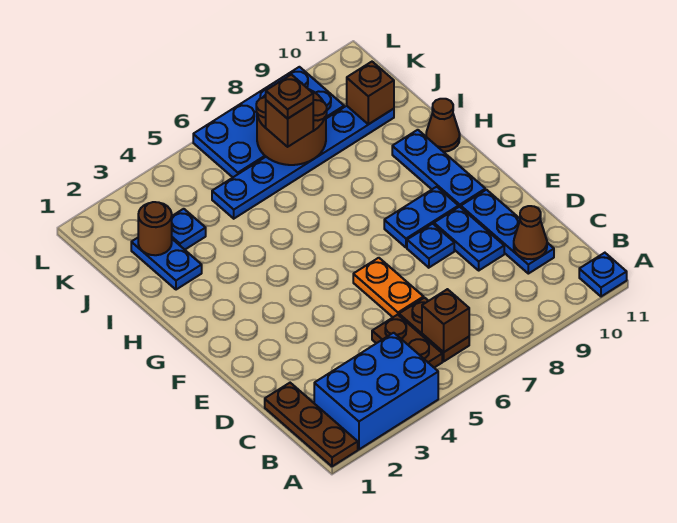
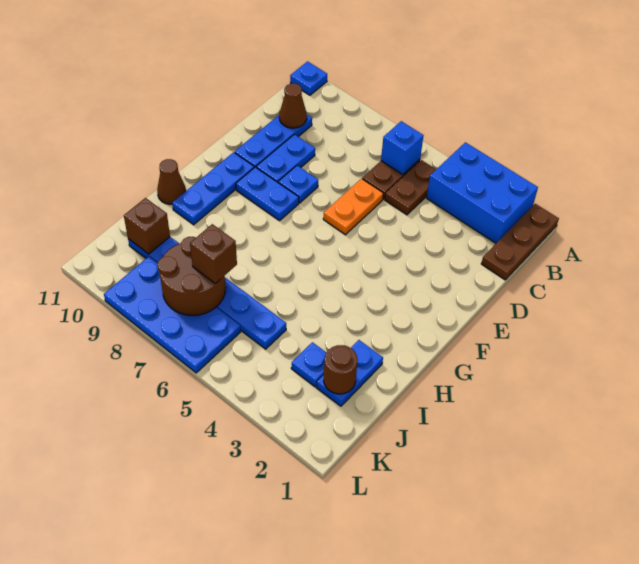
brown brick B6 level 2 -> blue brick B6 level 2
brown plate J7 level 4 -> none

